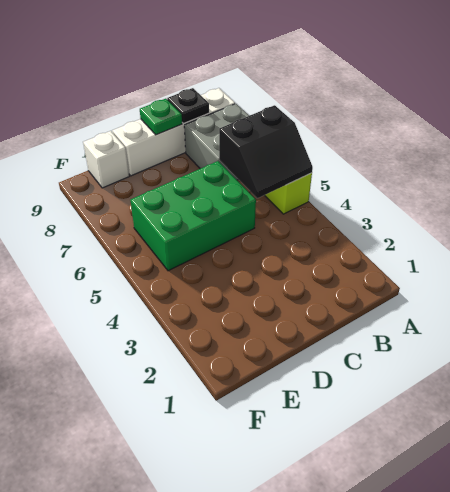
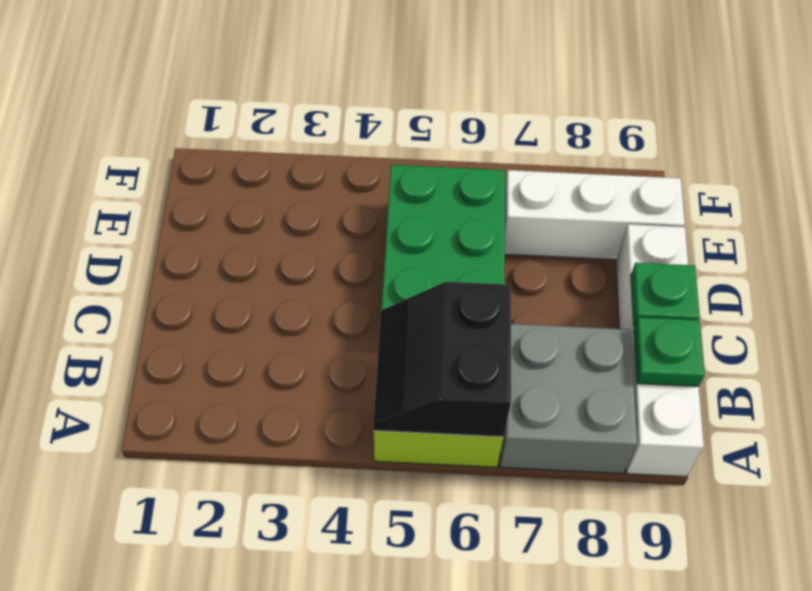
black plate B9 level 2 -> green plate B9 level 2
white brick E9 level 1 -> white brick E7:E9 level 1

